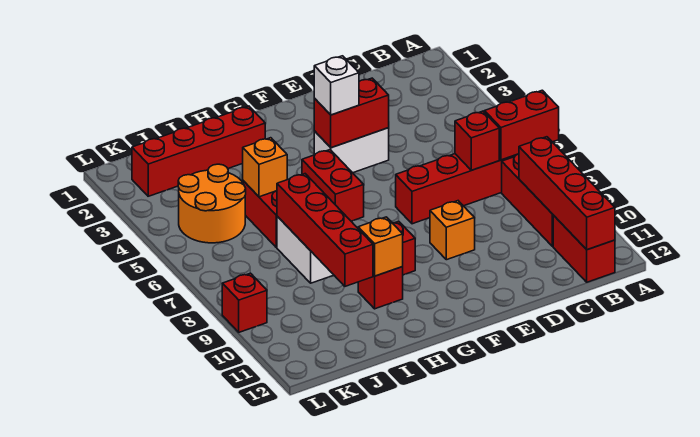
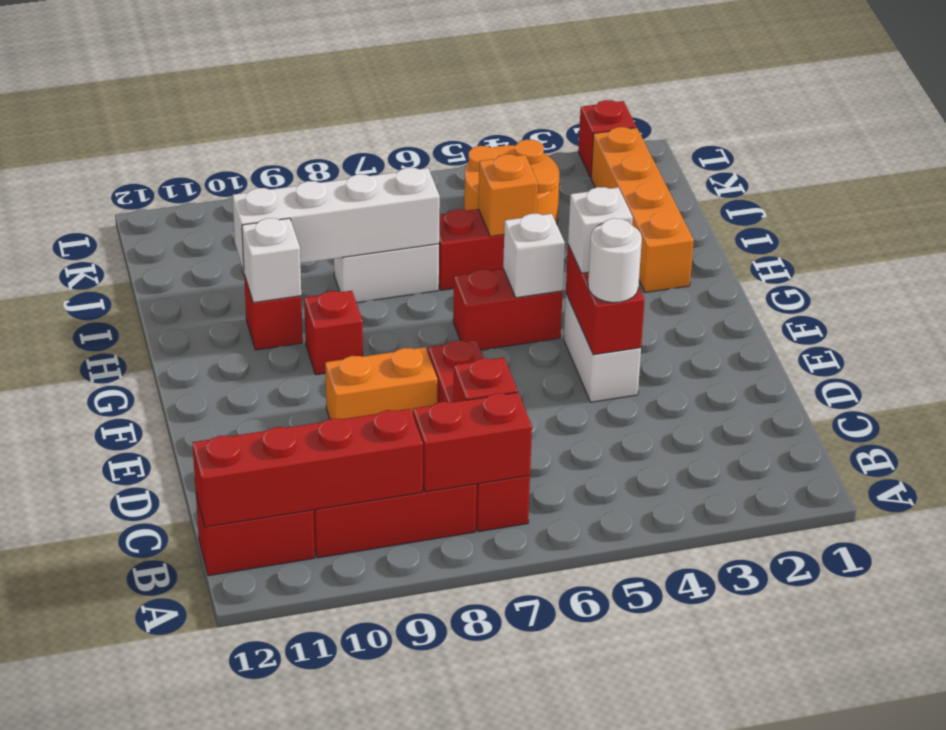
red brick A7:B7 level 2 -> red brick B7:B8 level 2
none -> white round brick E4 level 3
orange brick E9 level 1 -> orange brick E8:E9 level 1
none -> white brick G5 level 2
red brick H2:K2 level 1 -> orange brick H2:K2 level 1
orange brick H10 level 2 -> white brick H10 level 2
red brick I7:I10 level 2 -> white brick I7:I10 level 2
red brick L9 level 1 -> red brick L2 level 1

